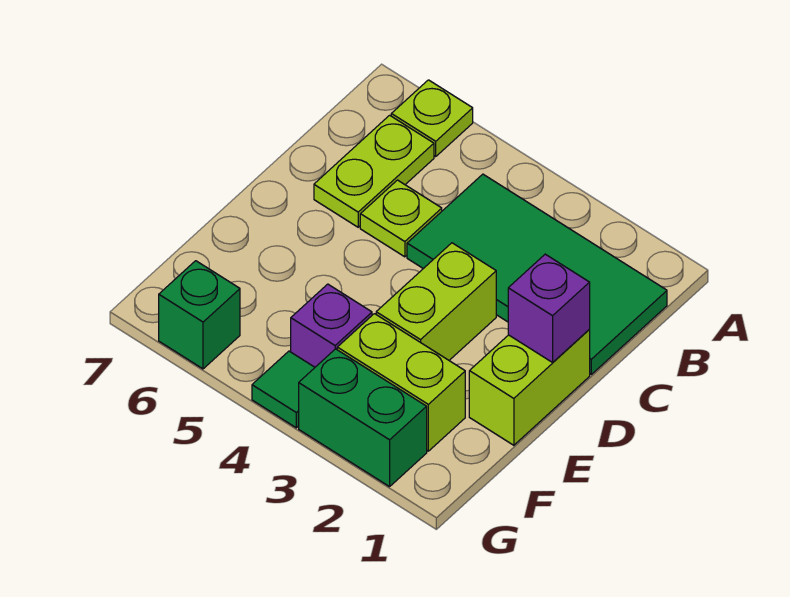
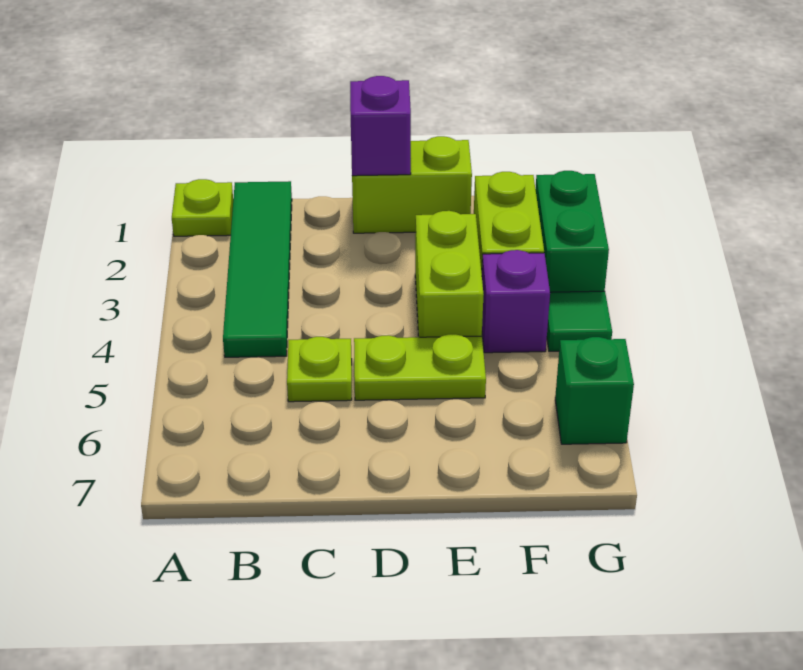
lime plate A6 level 1 -> lime plate A1 level 1
green tile B1:C4 level 1 -> green tile B1:B4 level 1
lime plate B6:C6 level 1 -> lime plate D5:E5 level 1
lime brick D3:E3 level 1 -> lime brick E3:E4 level 1

